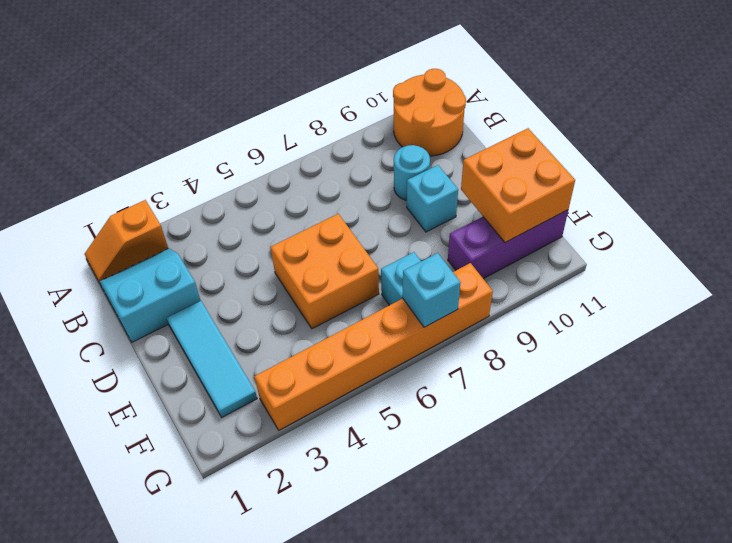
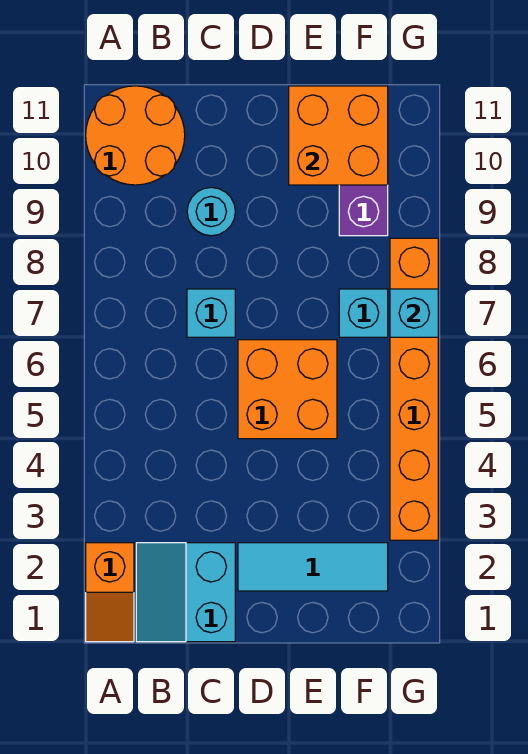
cyan brick D9 level 1 -> cyan brick C7 level 1

